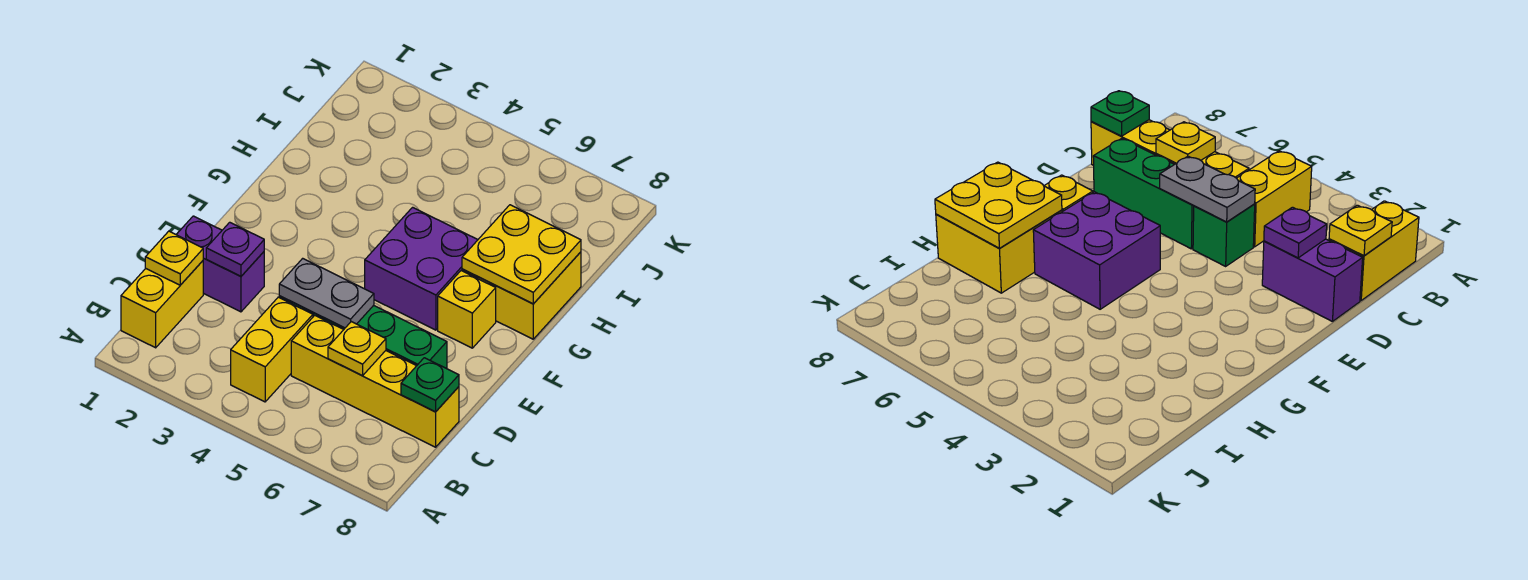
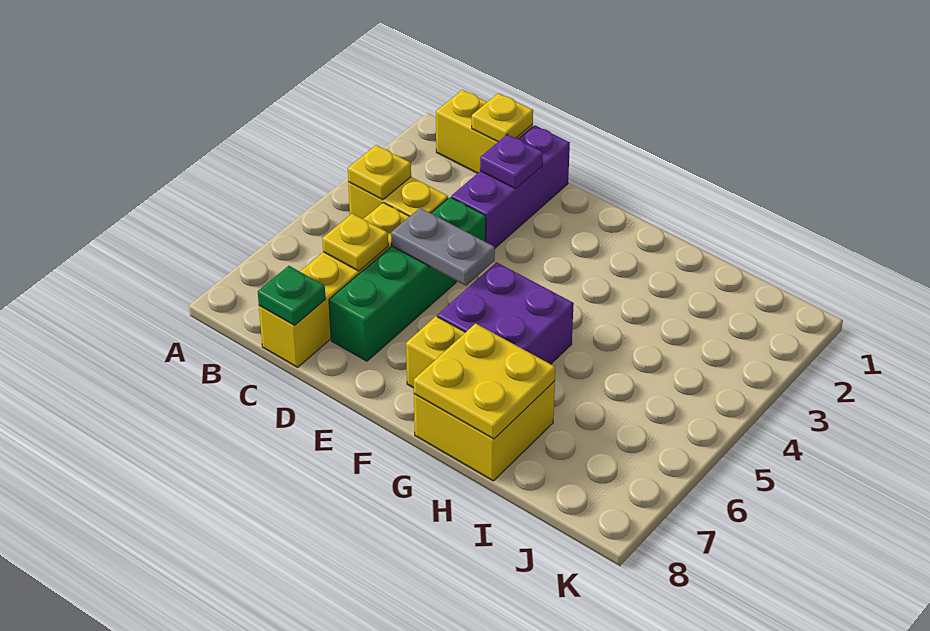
none -> yellow plate B4 level 2
purple brick D1:D2 level 1 -> purple brick D1:D3 level 1
grey plate D4:D5 level 2 -> grey plate D5:E5 level 2

